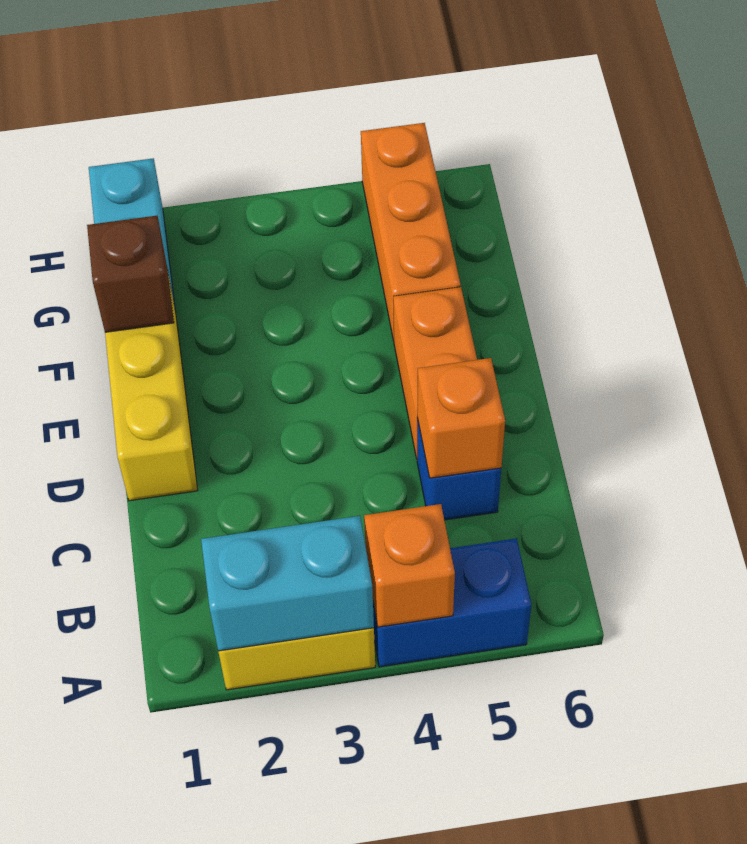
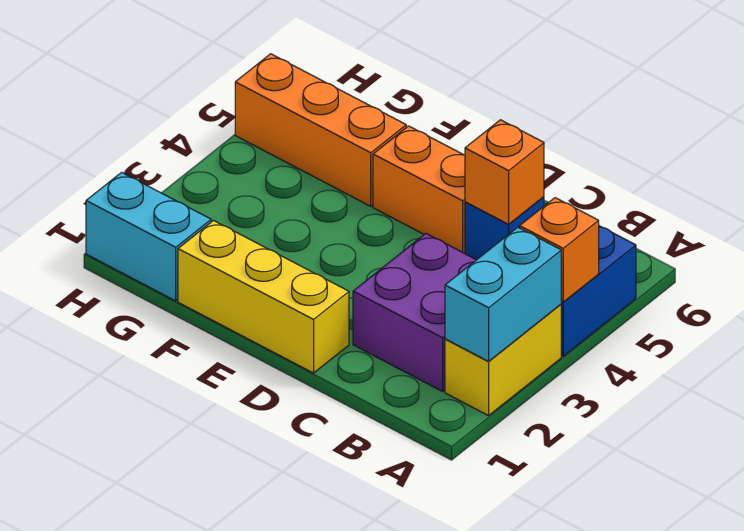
none -> purple brick B2:C3 level 1
brown brick F1 level 2 -> none

